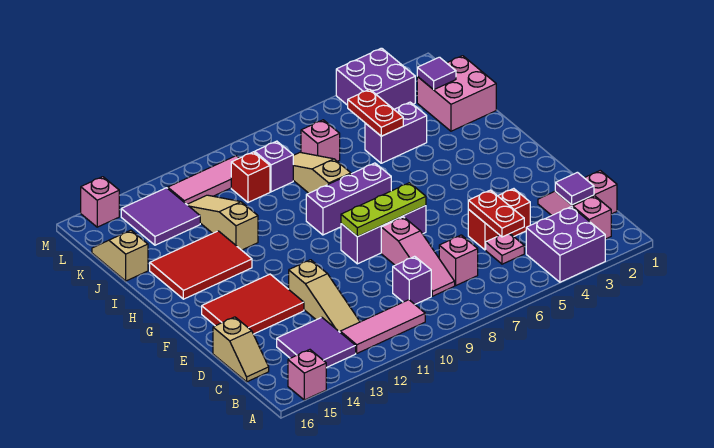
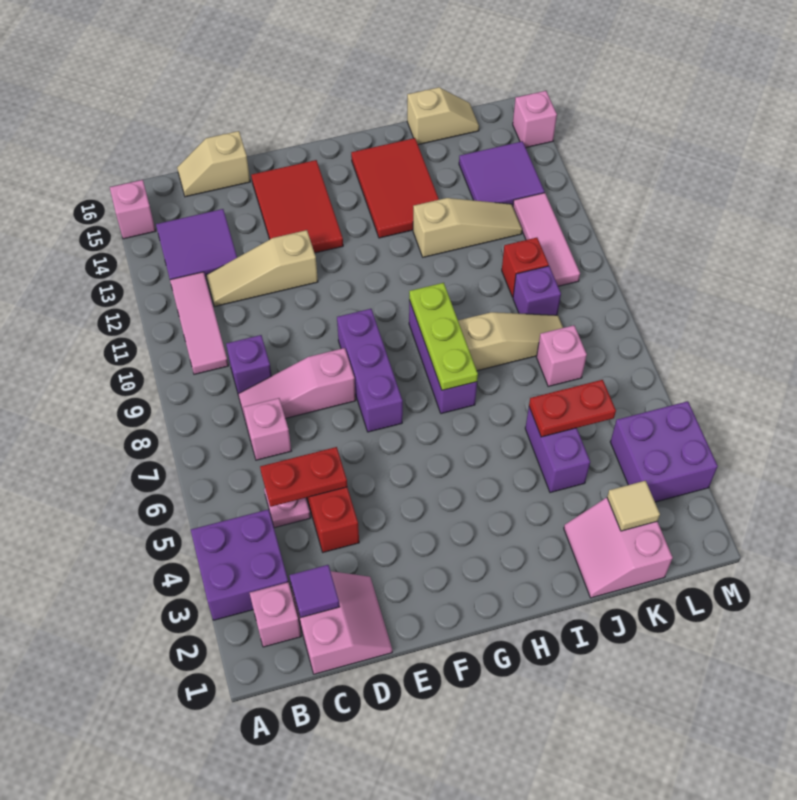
lime plate F7:F9 level 2 -> lime plate H7:H9 level 2
pink brick J1:K2 level 1 -> pink slope J1:K2 level 1 top K
purple tile K2 level 2 -> tan tile K2 level 2

